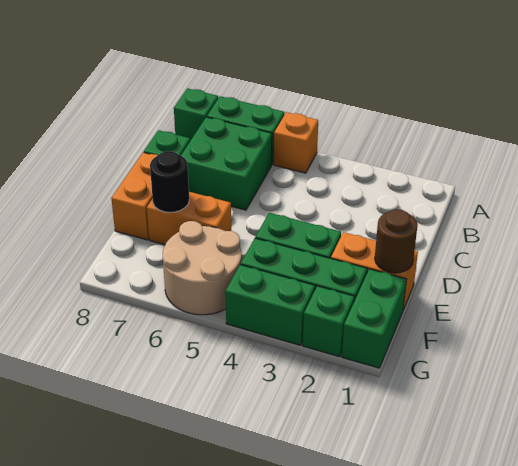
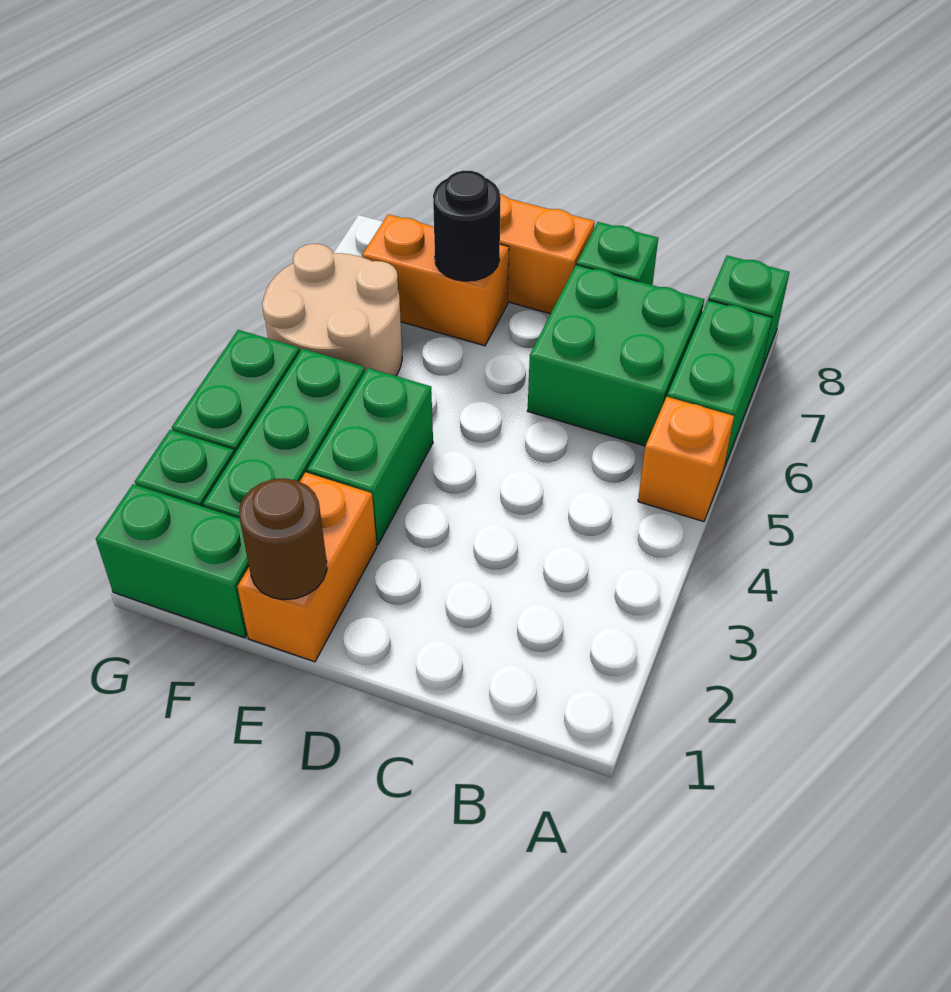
orange brick E6:E7 level 1 -> orange brick E7:F7 level 1

